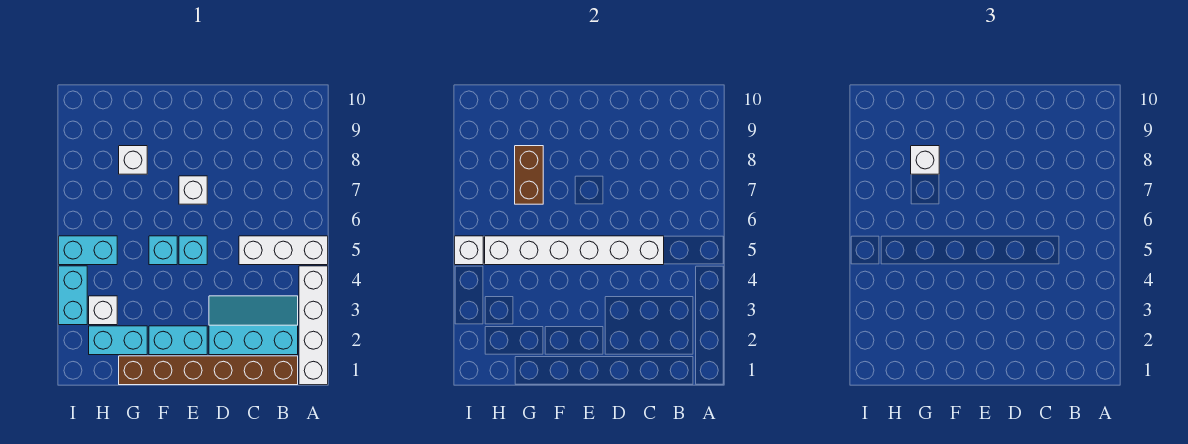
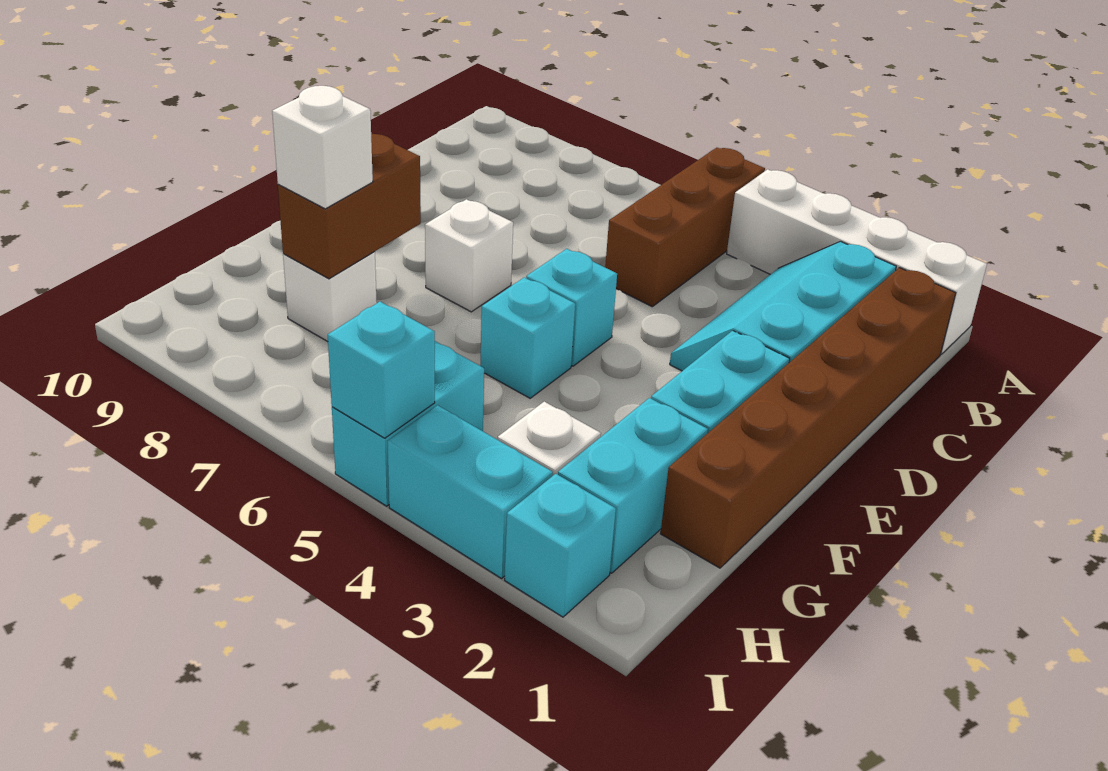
white brick A5:C5 level 1 -> brown brick A5:C5 level 1
white brick C5:H5 level 2 -> none
brown brick G7:G8 level 2 -> brown brick F8:G8 level 2
none -> cyan brick I2 level 1
white brick I5 level 2 -> cyan brick I5 level 2

